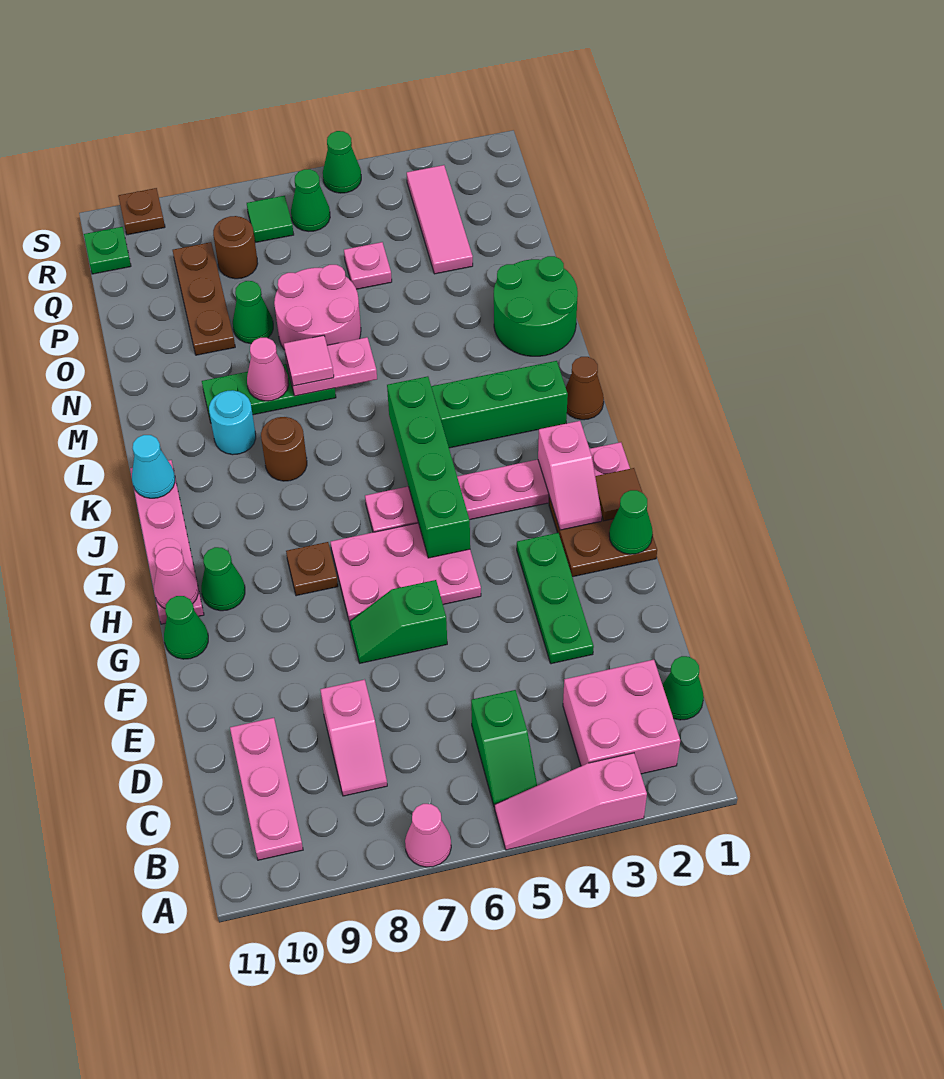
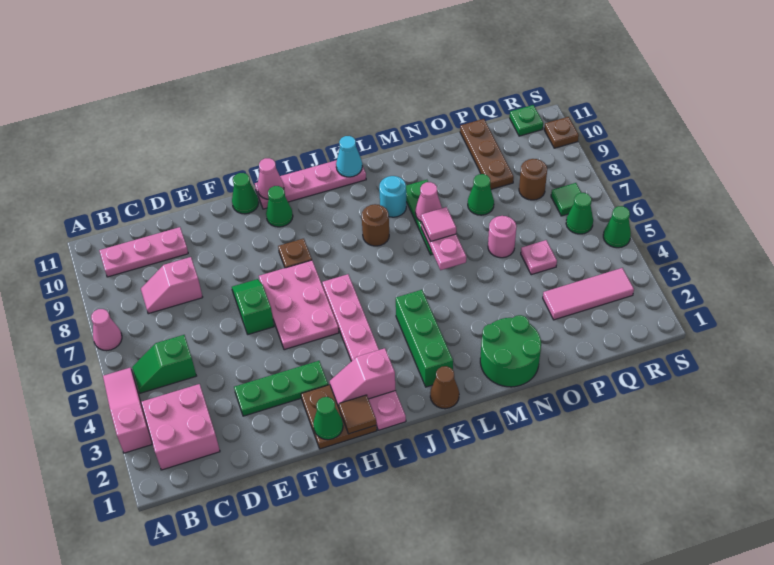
green cone C1 level 1 -> none
green brick H5:K5 level 2 -> none
pink round brick N6:O7 level 1 -> pink round brick O6 level 1
brown plate O9:Q9 level 1 -> brown plate P9:P11 level 1

